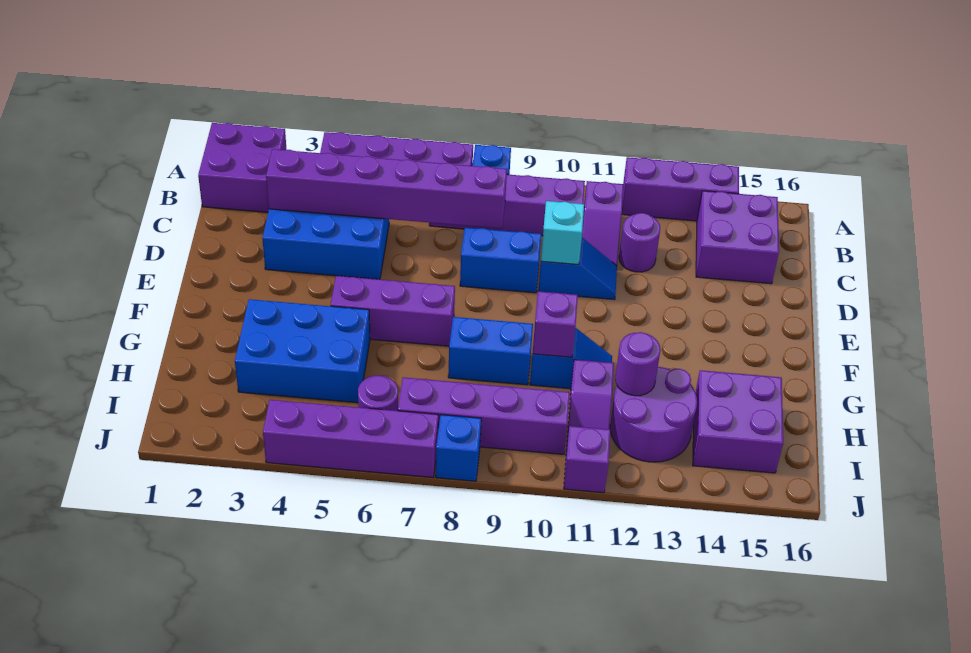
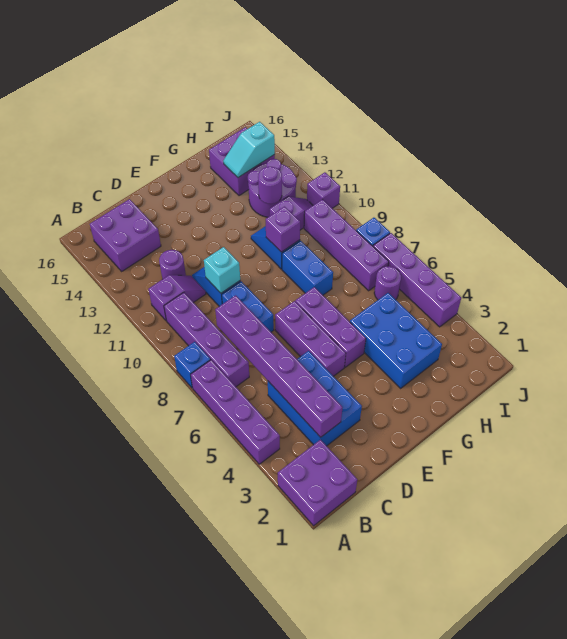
purple brick A12:A14 level 1 -> purple brick E5:E7 level 1
none -> cyan slope H14:I14 level 2 top I

